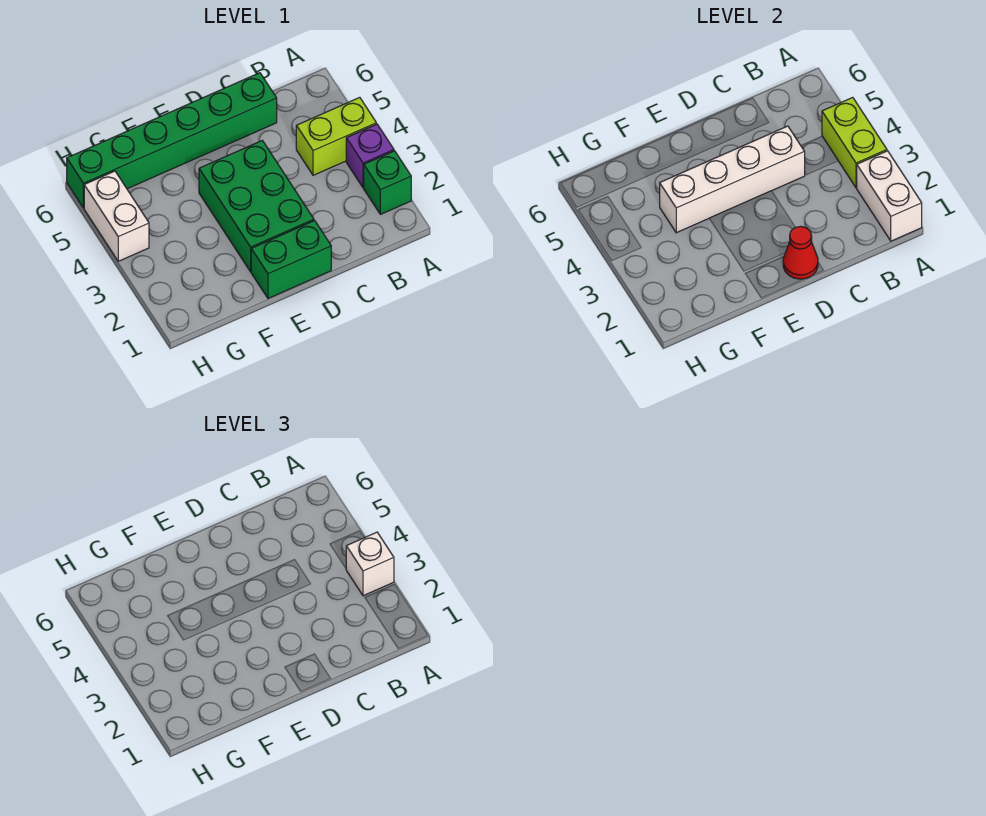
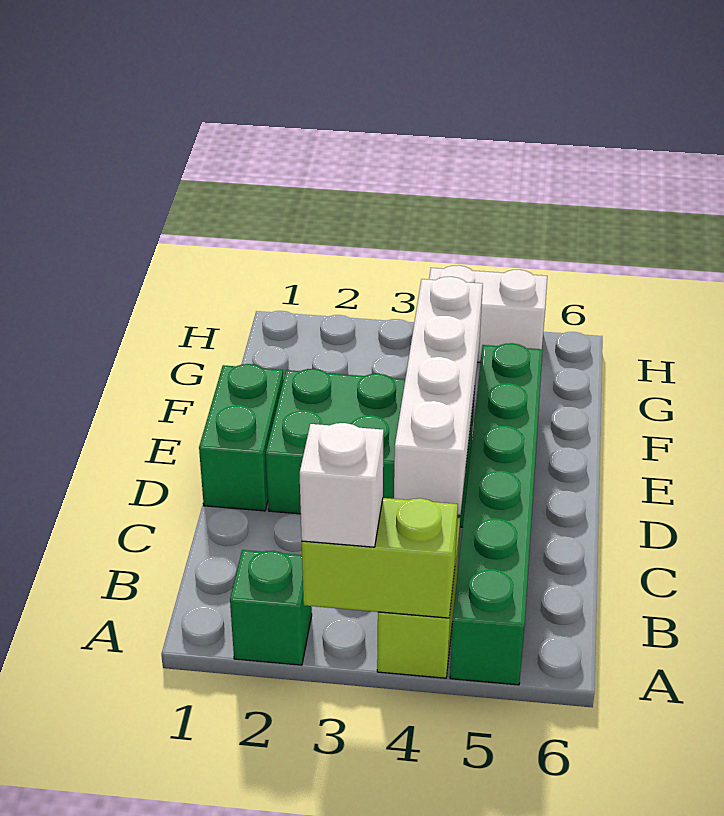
white brick A1:A2 level 2 -> none
purple brick A3 level 1 -> none
green brick C6:H6 level 1 -> green brick A5:F5 level 1
red cone D1 level 2 -> none

